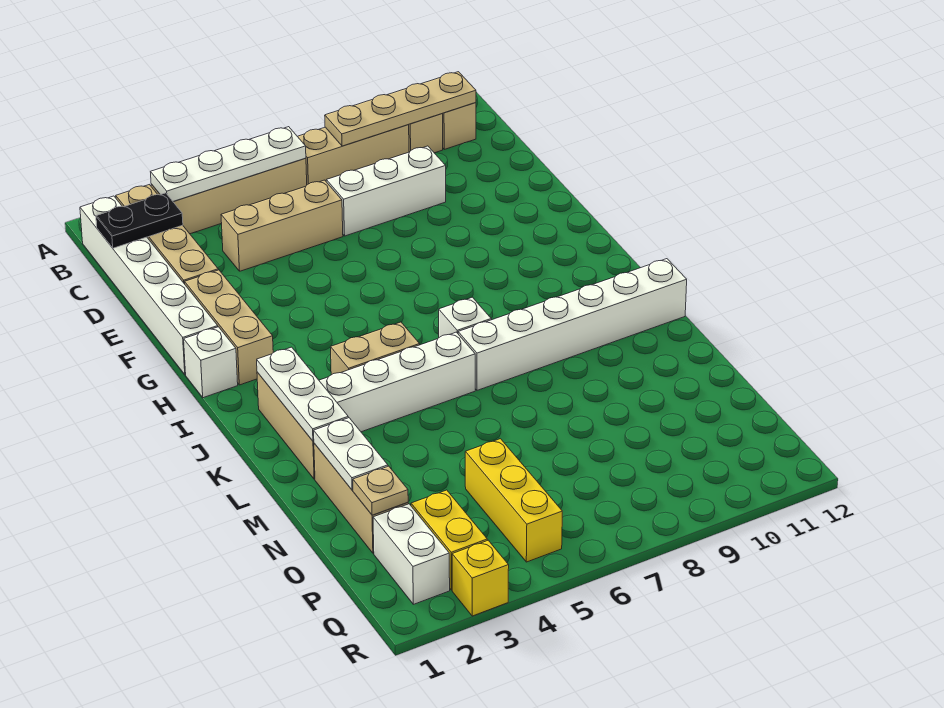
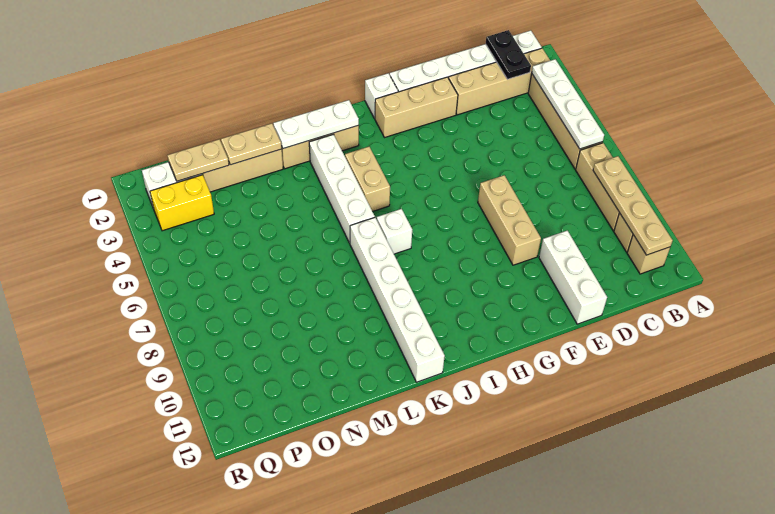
tan brick D4:D6 level 1 -> tan brick F7:F9 level 1
white brick D7:D9 level 1 -> white brick E10:E12 level 1
white plate M2:N2 level 2 -> tan plate M2:N2 level 2
tan plate O2 level 2 -> tan plate O2:P2 level 2
yellow brick O5:Q5 level 1 -> none
yellow brick R3 level 1 -> none

